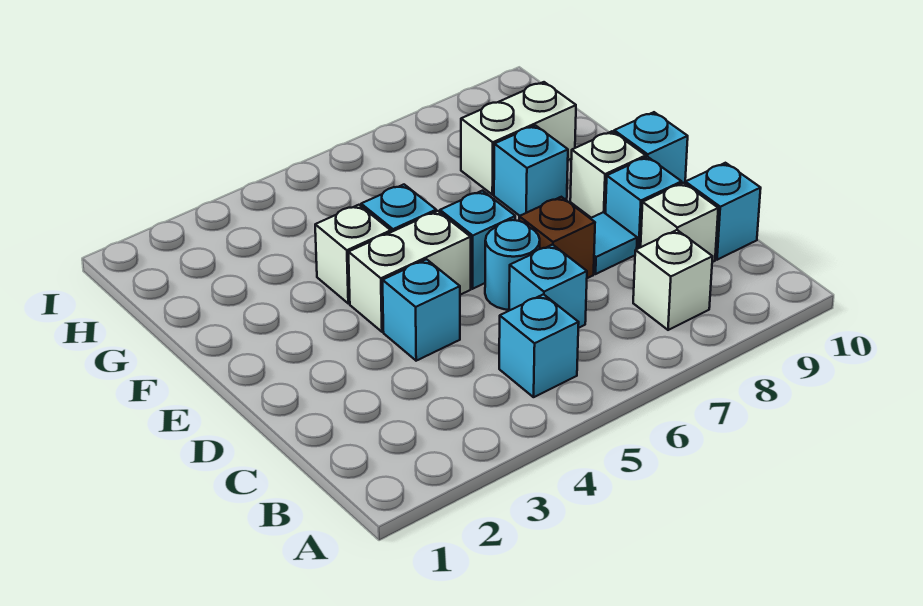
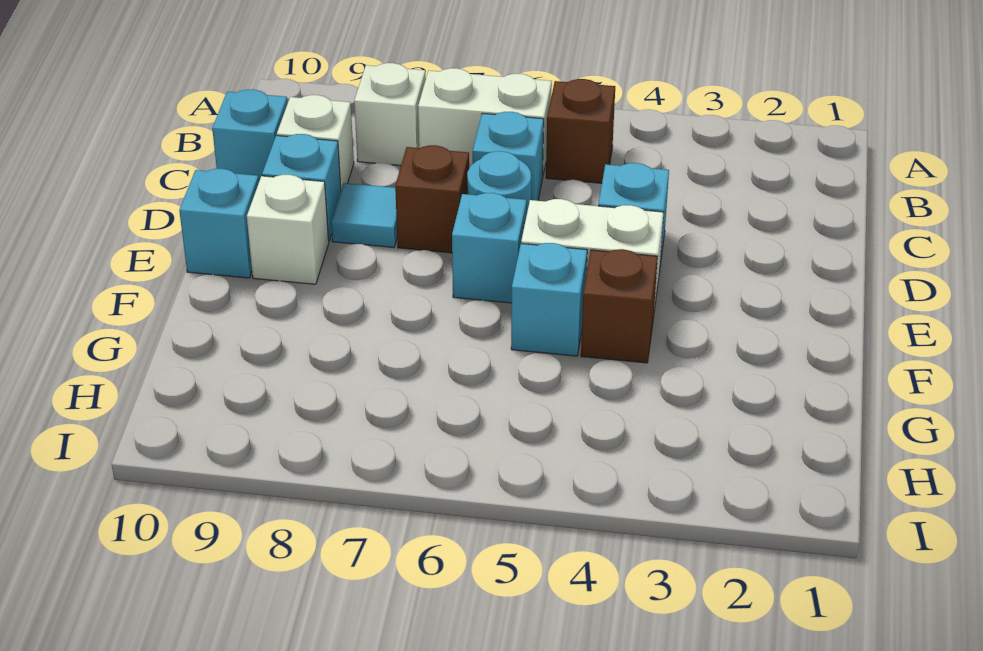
cyan brick B5 level 1 -> brown brick B5 level 1
white brick F4 level 1 -> brown brick F4 level 1
cyan brick F8 level 1 -> none
white brick G8:G9 level 1 -> white brick B6:B7 level 1

